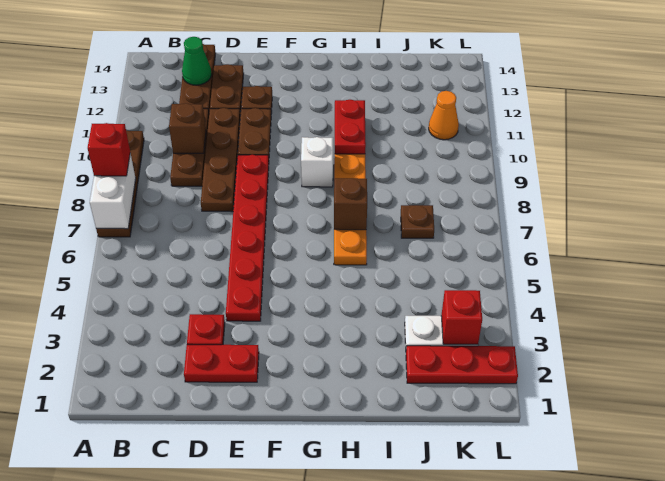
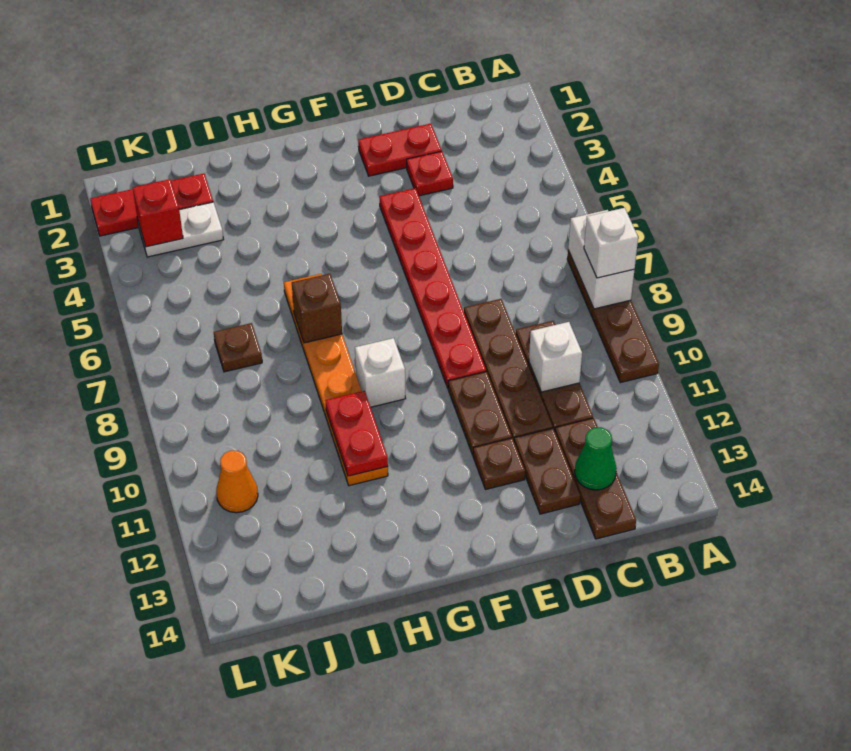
red brick A8 level 3 -> white brick A8 level 3
brown brick C10 level 2 -> white brick C10 level 2

